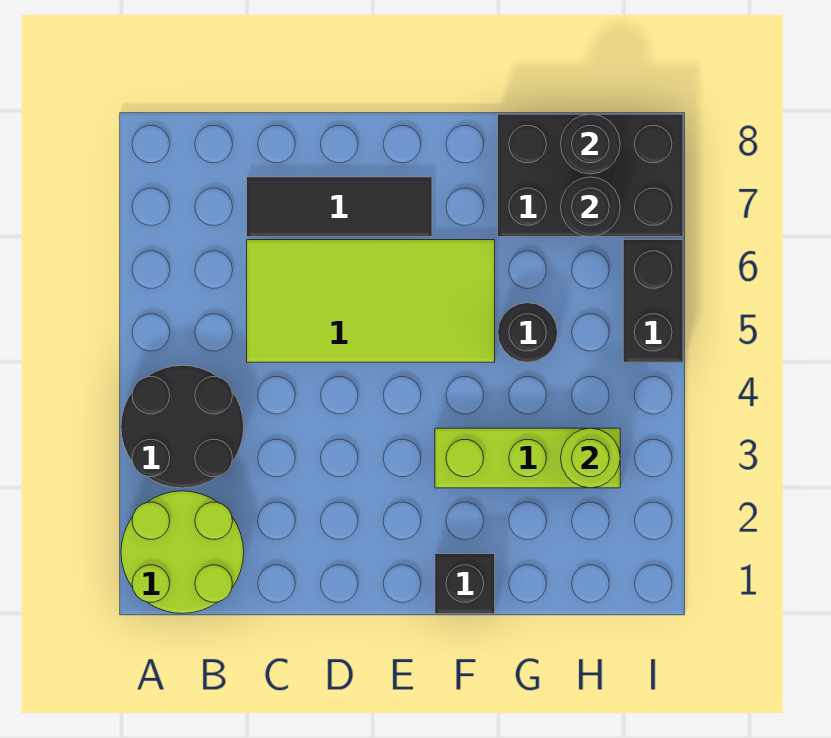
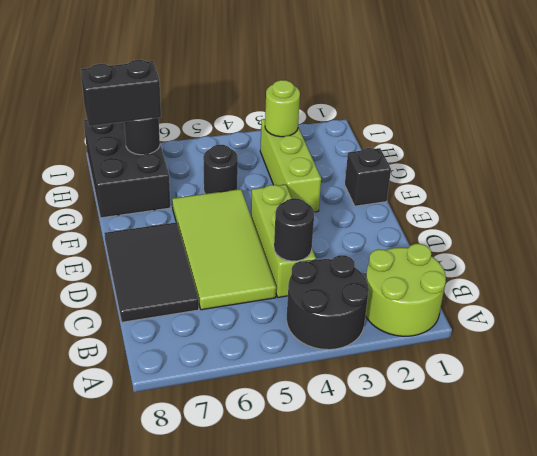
none -> lime brick C4:E4 level 1
black tile C7:E7 level 1 -> black tile C7:E8 level 1
black round brick H8 level 2 -> black round brick C4 level 2
black brick I5:I6 level 1 -> black brick H7:H8 level 3

